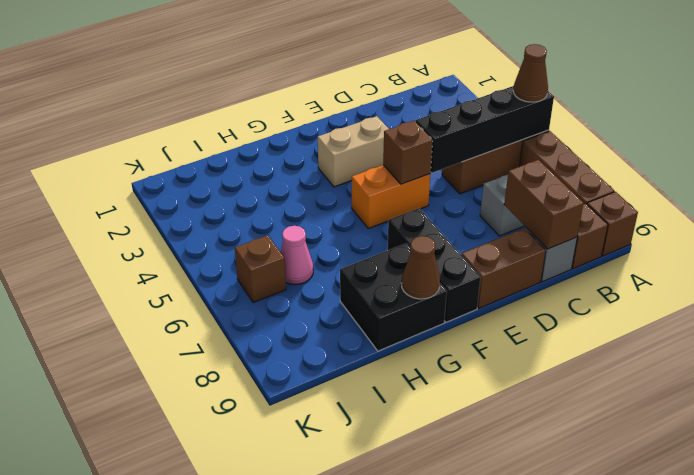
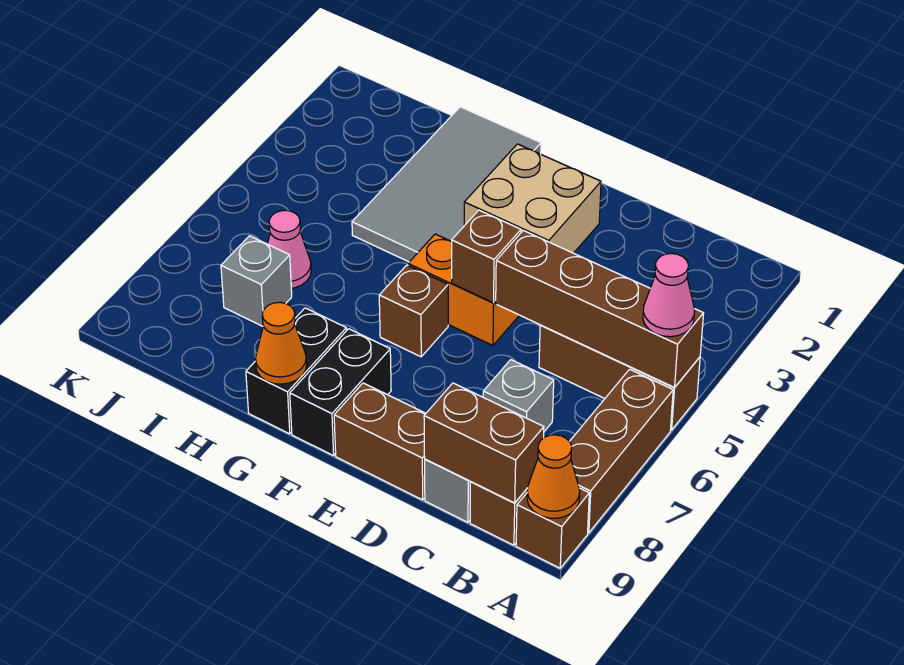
black brick A5:D5 level 2 -> brown brick A5:D5 level 2
brown cone A5 level 3 -> pink cone A5 level 3
none -> orange cone A9 level 2
brown brick C8:C9 level 2 -> brown brick B9:C9 level 2
tan brick E3:F3 level 1 -> tan brick E2:F3 level 1
black brick F7:F9 level 1 -> black brick F8:F9 level 1
none -> grey tile G1:H4 level 1
black brick G8:H9 level 1 -> black brick G8:G9 level 1
brown cone G9 level 2 -> orange cone G9 level 2
none -> grey brick I7 level 1
brown brick J6 level 1 -> brown brick F6 level 1

